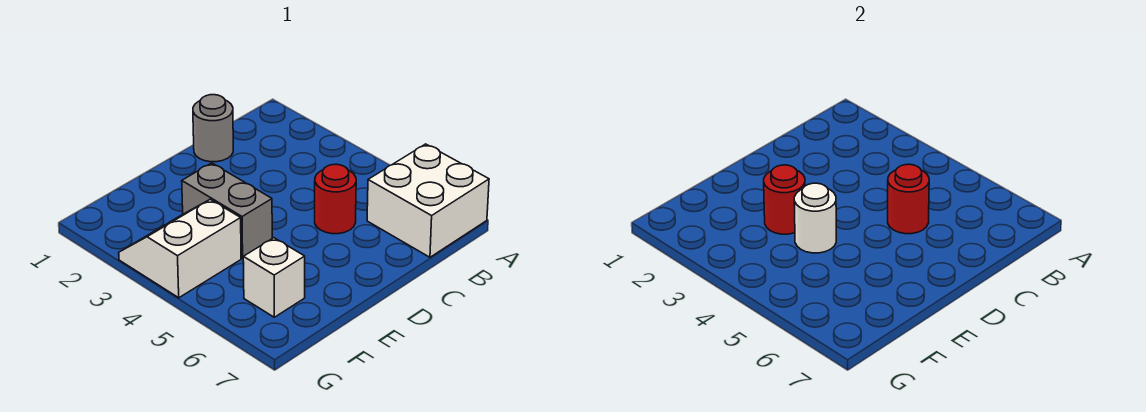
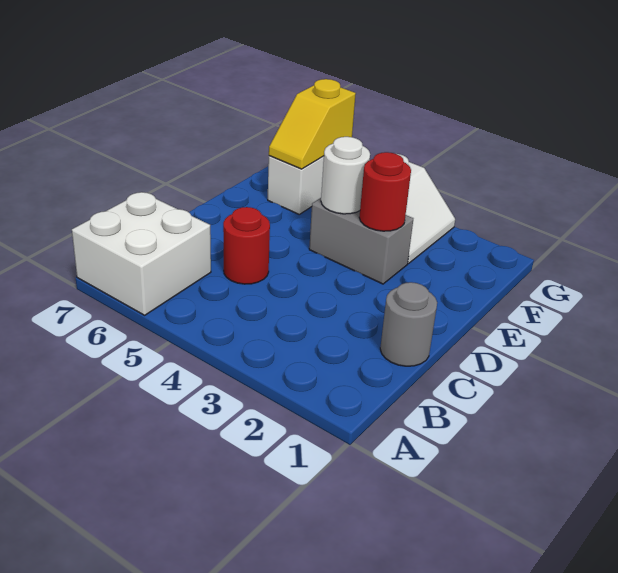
red round brick C5 level 2 -> none
none -> yellow slope F6:G6 level 2 top G

